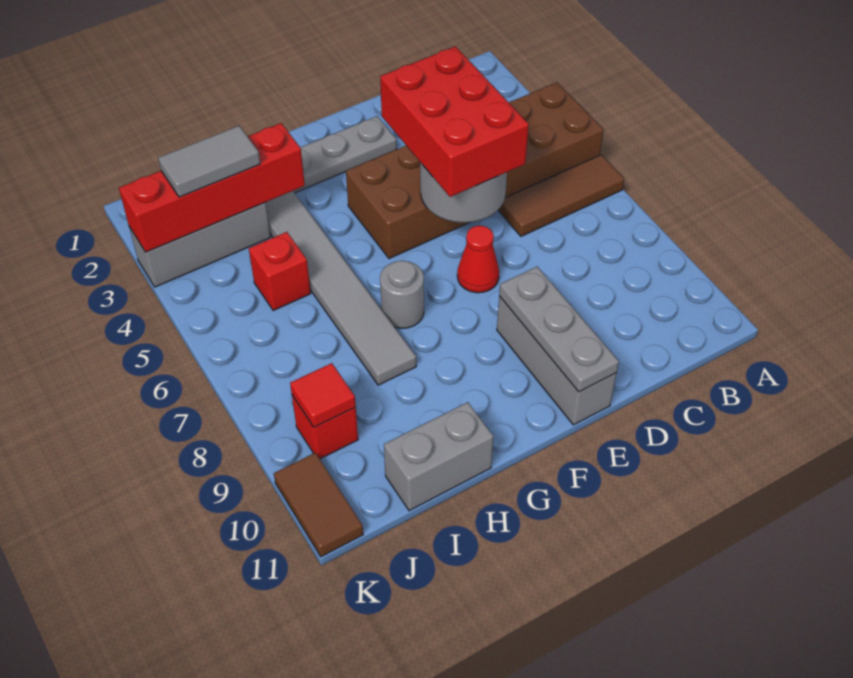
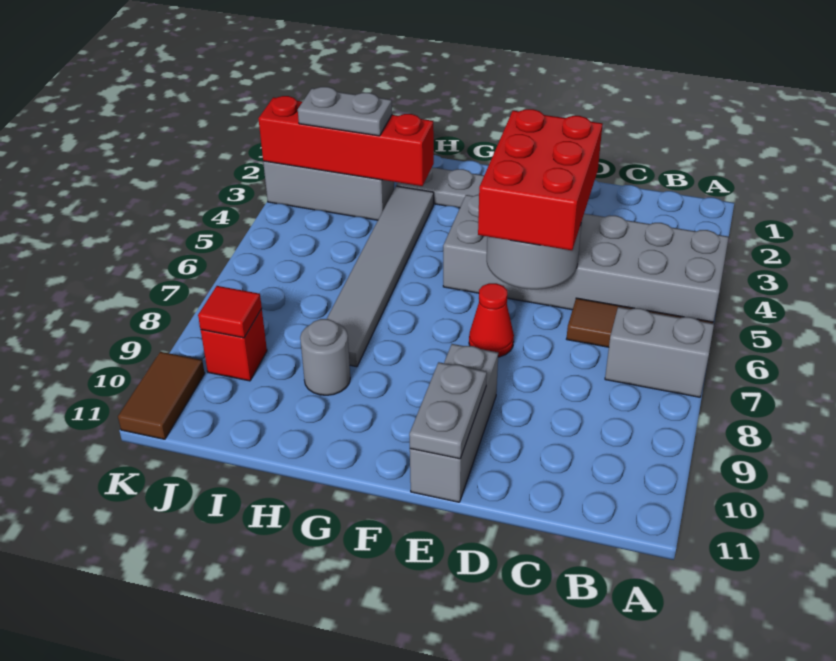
brown brick A4:F5 level 1 -> grey brick A4:F5 level 1
grey plate E9:E11 level 2 -> grey plate E10:E11 level 2
grey round brick G7 level 1 -> grey round brick H9 level 1
grey brick H11:I11 level 1 -> grey brick A7:B7 level 1
grey tile I3:J3 level 3 -> grey plate I3:J3 level 3
red brick I5 level 1 -> none

